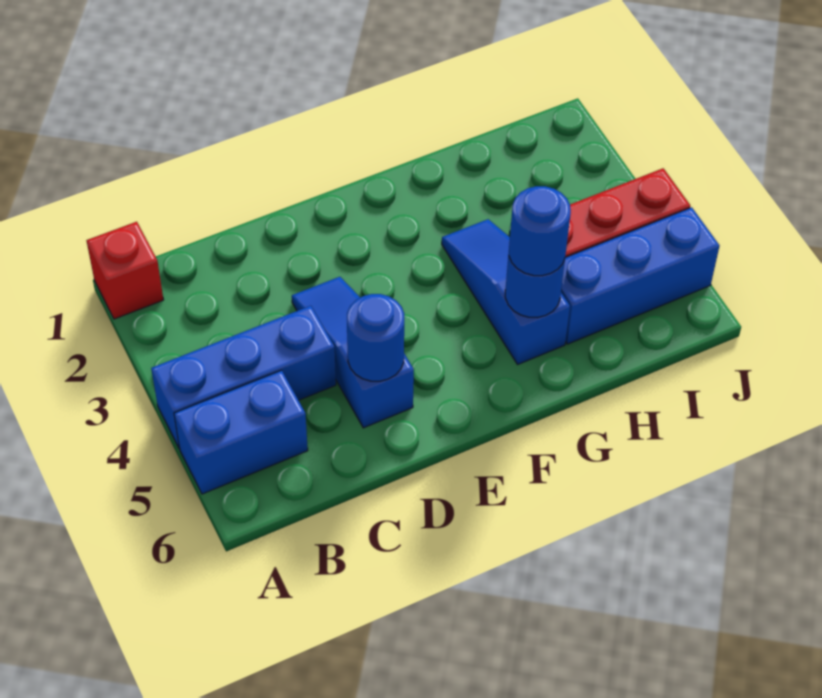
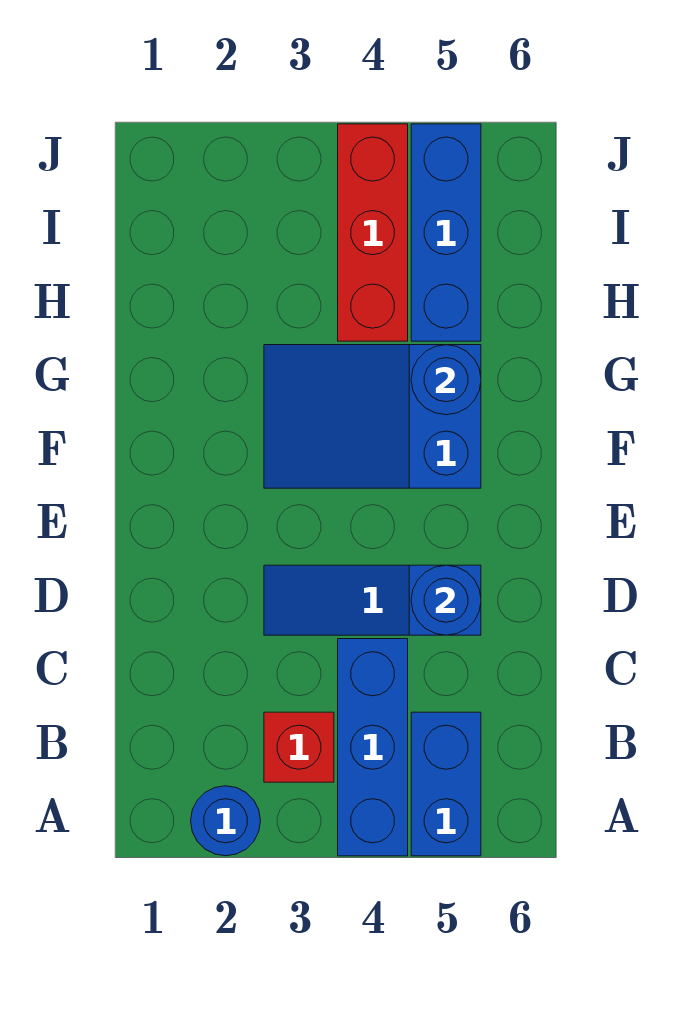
red brick A1 level 1 -> red brick B3 level 1
blue slope G3:G5 level 1 top 5 -> blue slope F3:G5 level 1 top 5
blue round brick G5 level 3 -> blue round brick A2 level 1

